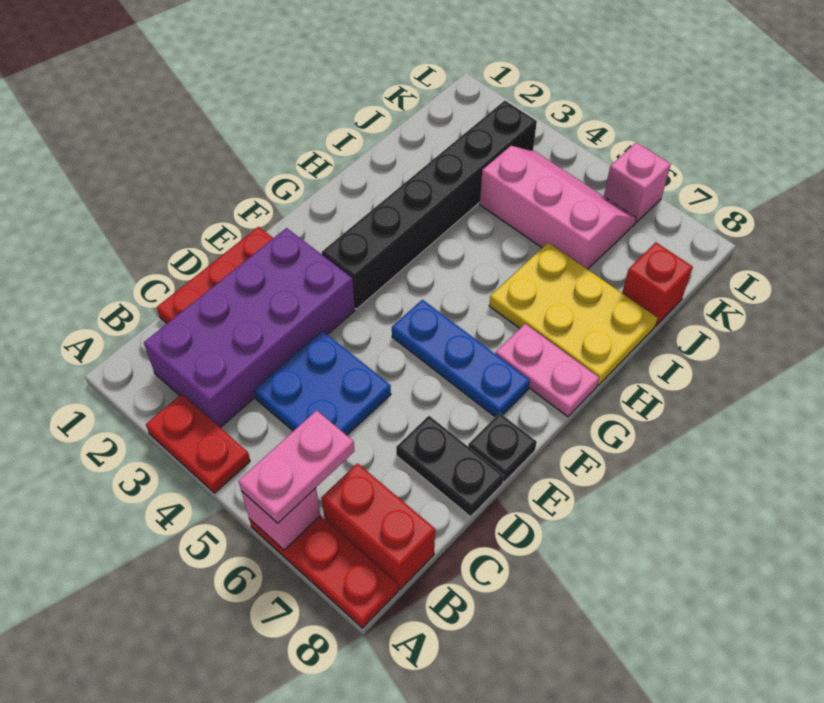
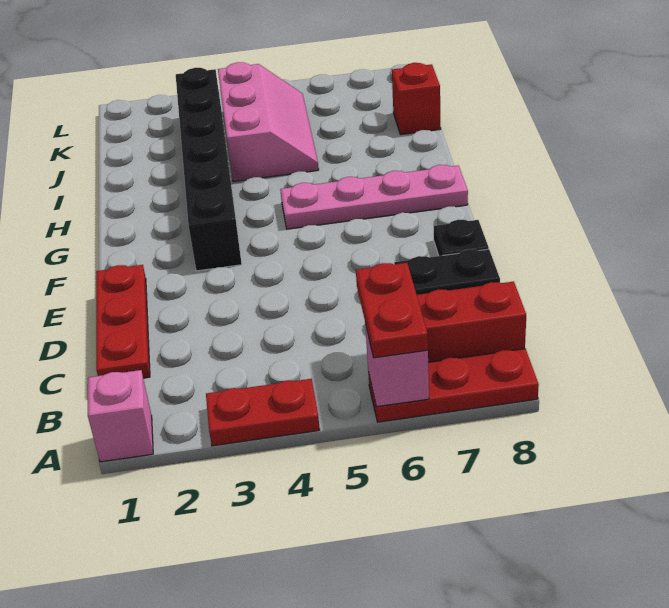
pink plate A6:B6 level 3 -> red plate A6:B6 level 3
purple brick B2:E3 level 1 -> none
blue plate C4:D5 level 1 -> none
blue plate F5:F7 level 1 -> none
pink plate G7:G8 level 1 -> pink plate G5:G8 level 1
yellow plate H6:I8 level 1 -> none
pink slope J4:K6 level 1 top J -> pink slope I4:K5 level 1 top 4
pink brick L6 level 1 -> pink brick A1 level 1

